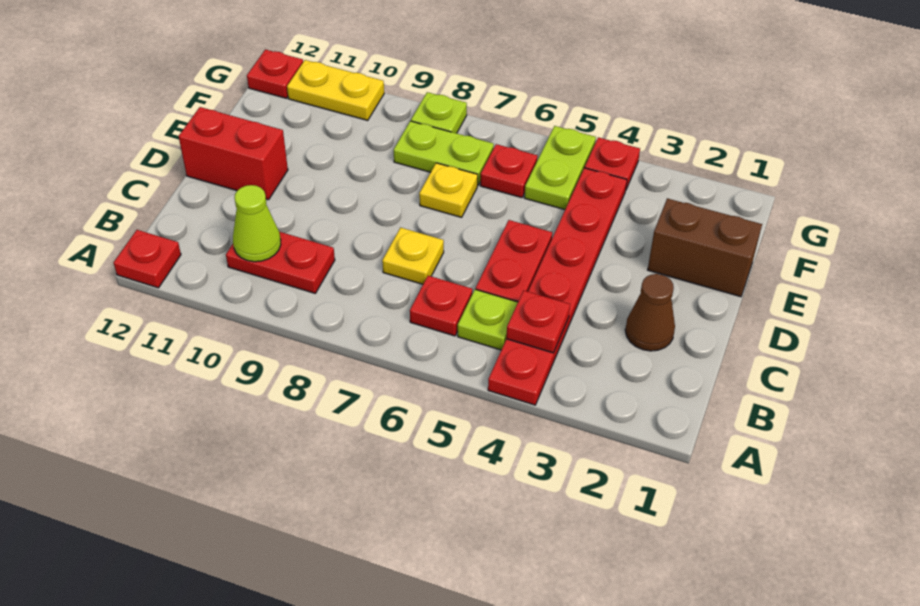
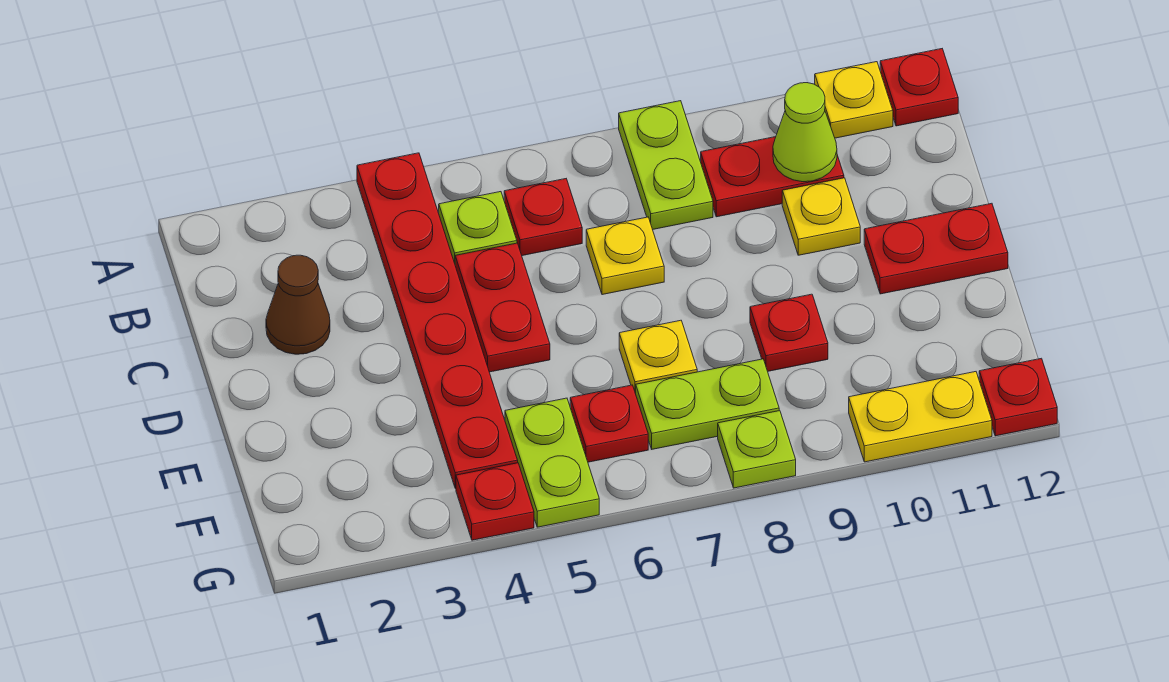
none -> lime plate A8:B8 level 1
none -> yellow plate A11 level 1
red plate B4 level 2 -> red plate E9 level 1
none -> yellow plate C10 level 1
red brick D11:D12 level 1 -> red plate D11:D12 level 1
brown brick E1:E2 level 1 -> none

